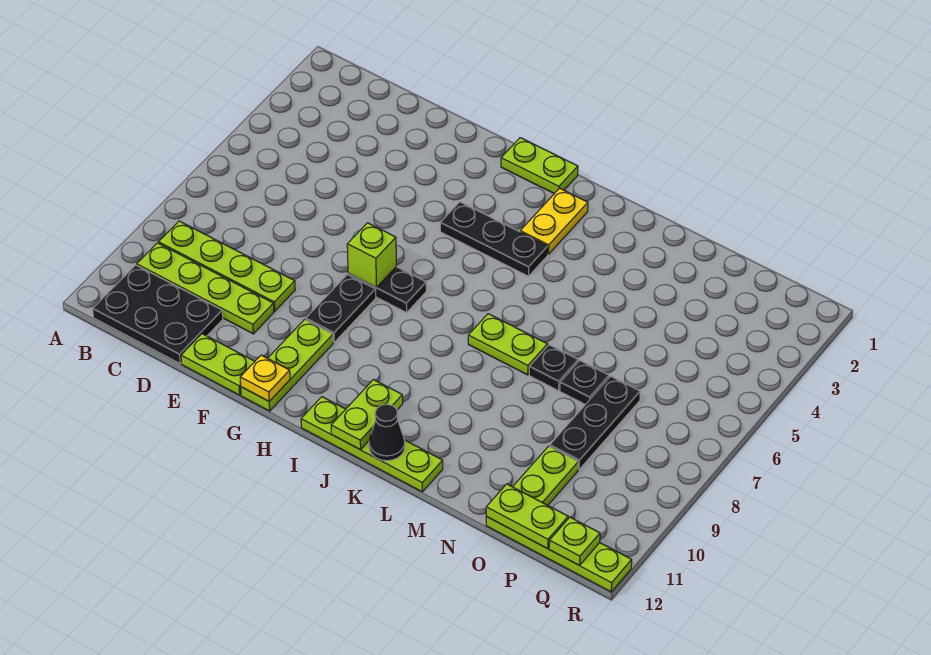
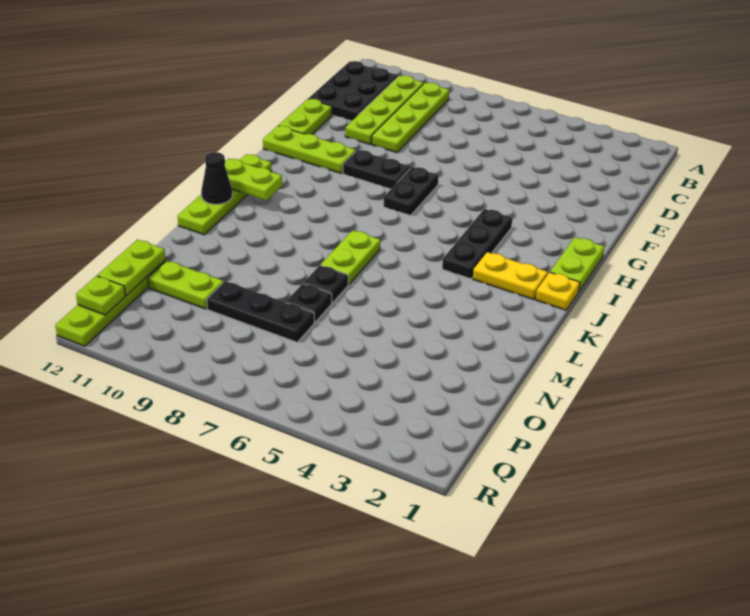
lime brick G7 level 2 -> none
yellow plate G12 level 2 -> yellow plate J1 level 1

